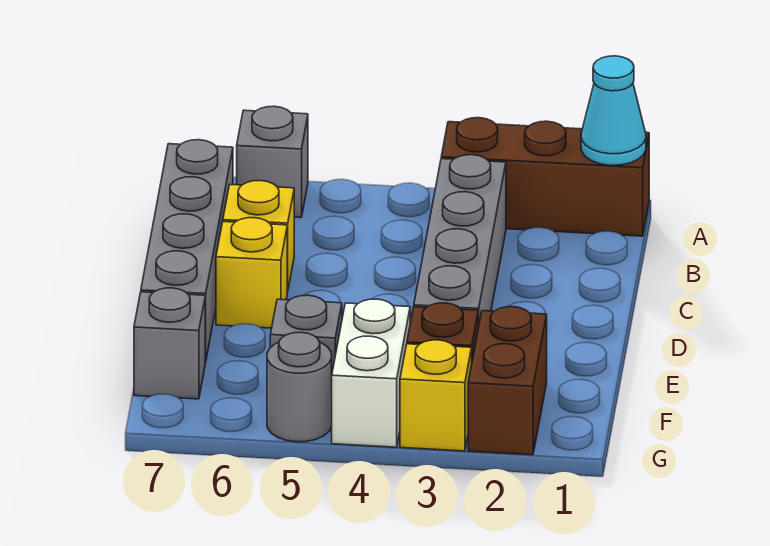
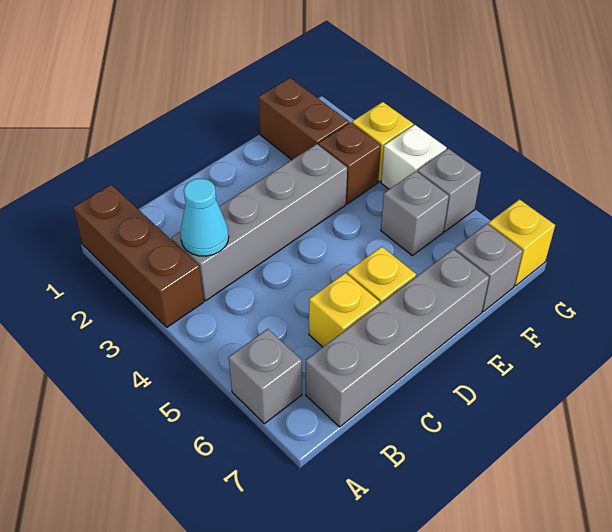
cyan cone A1 level 2 -> cyan cone B3 level 2
brown brick F2:G2 level 1 -> brown brick F1:F2 level 1
white brick F4:G4 level 1 -> white brick G4 level 1
grey round brick G5 level 1 -> grey brick G5 level 1
none -> yellow brick G7 level 1

